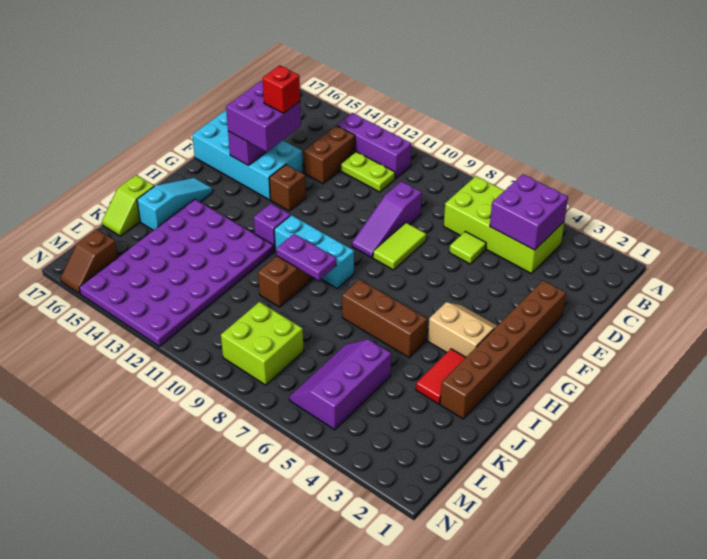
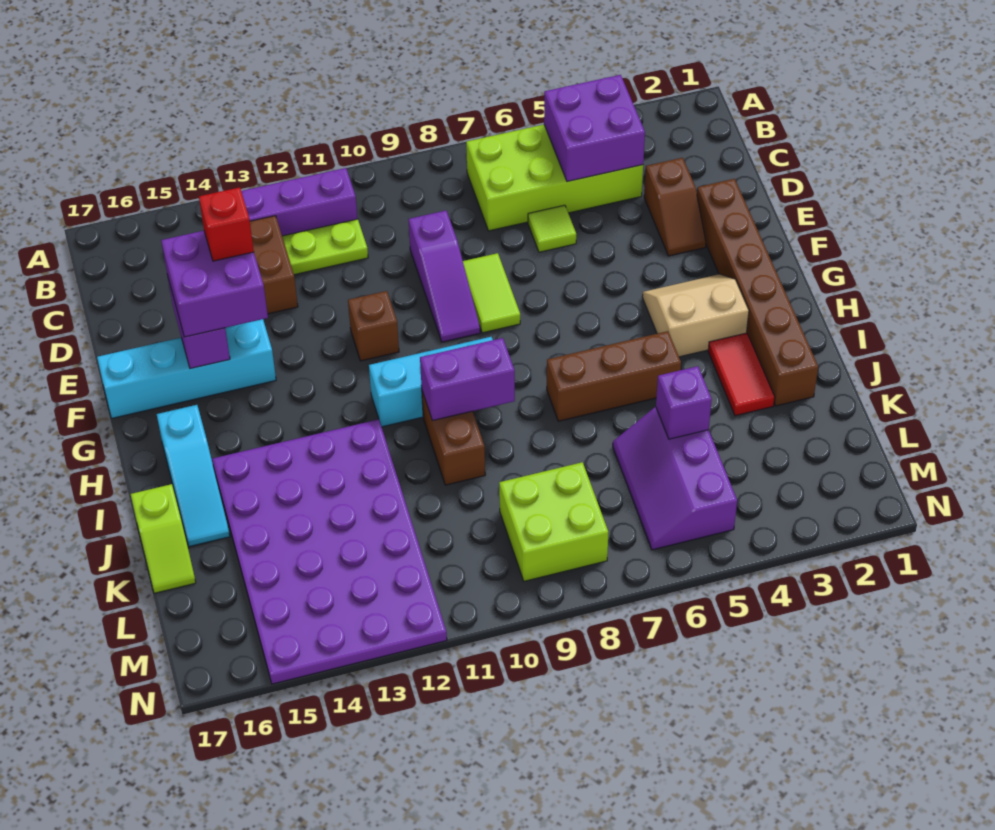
cyan brick E14:F17 level 1 -> cyan brick F14:F17 level 1
brown brick F13 level 1 -> brown brick F11 level 1
purple brick H12 level 1 -> purple brick K5 level 2
cyan slope H16:J16 level 1 top J -> cyan slope H16:J16 level 1 top H
purple plate I9:I10 level 2 -> purple brick I9:I10 level 2
brown slope M16:N16 level 1 top M -> brown slope D3:E3 level 1 top D

